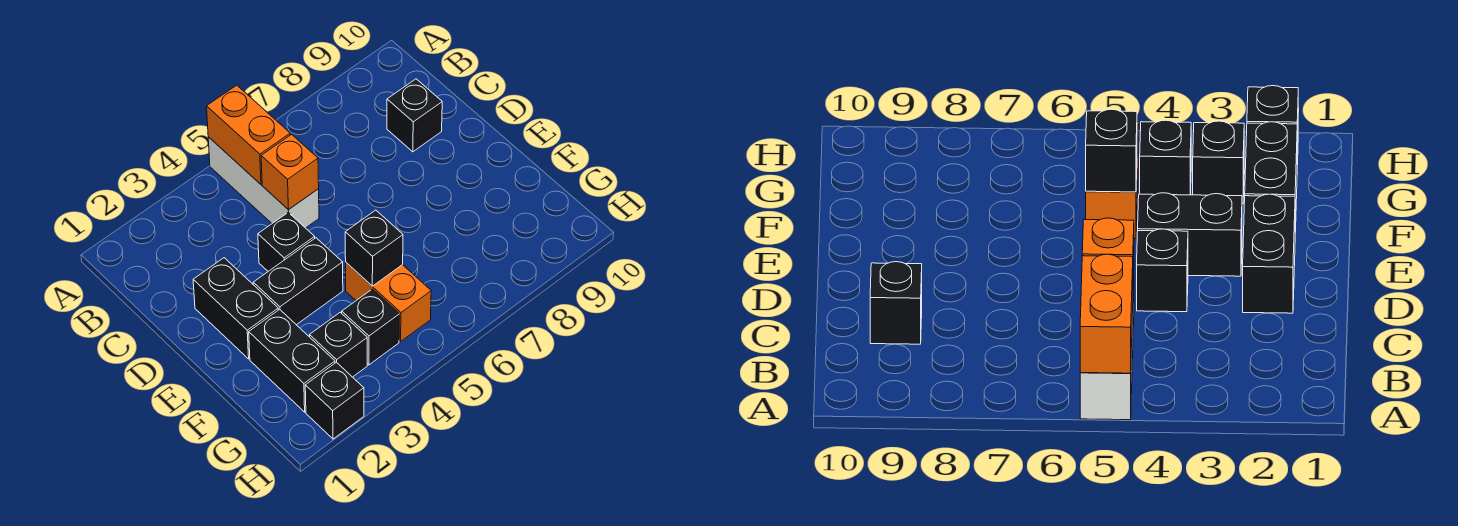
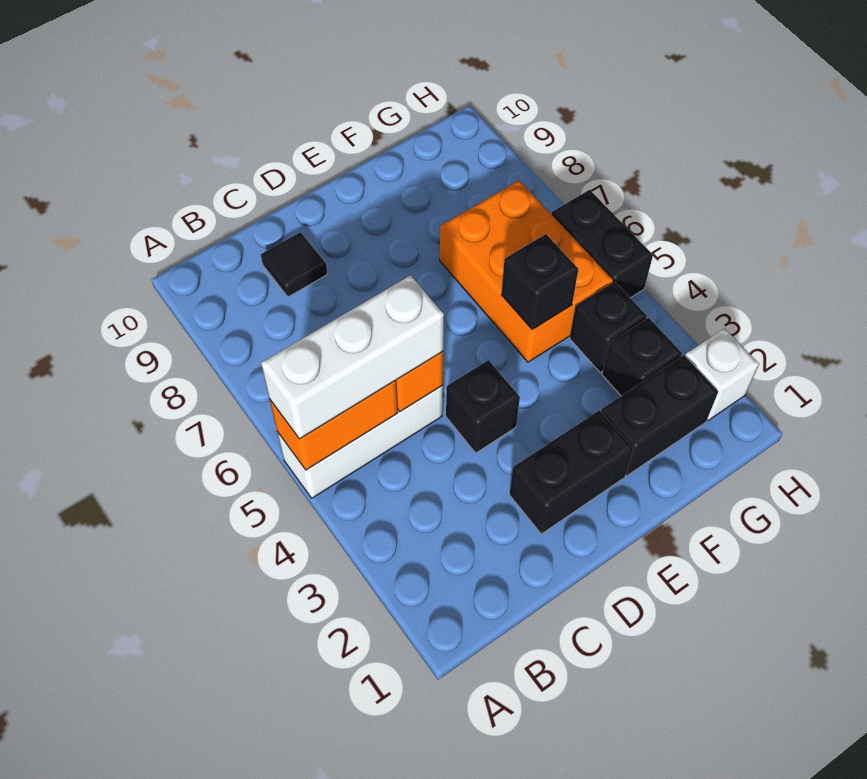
none -> white brick A5:C5 level 3
black brick C9 level 1 -> black tile C9 level 1
black brick E3:E4 level 1 -> black brick H5:H6 level 1
orange brick F5:G5 level 1 -> orange brick F5:G7 level 1
black brick H2 level 1 -> white brick H2 level 1

